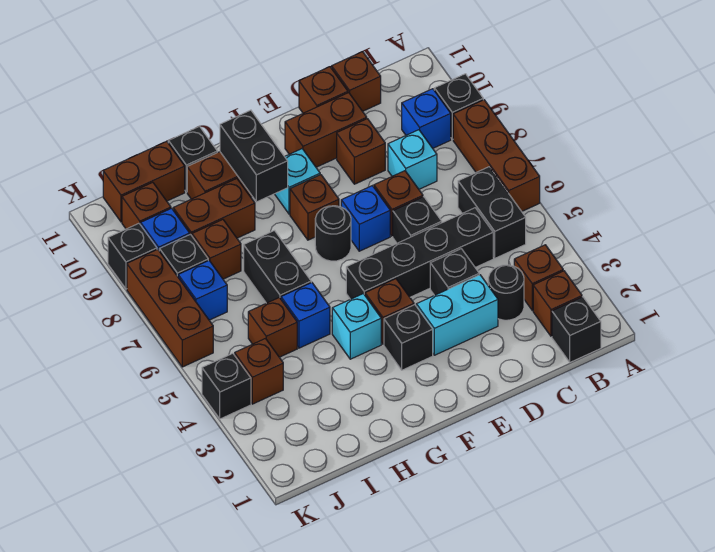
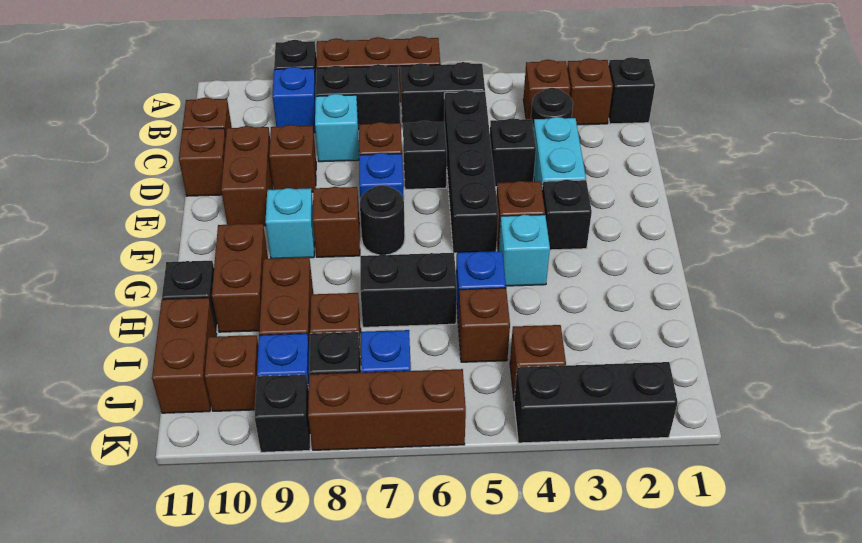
black brick G9:G10 level 2 -> black brick B7:B8 level 1
black brick K4 level 1 -> black brick K2:K4 level 1

